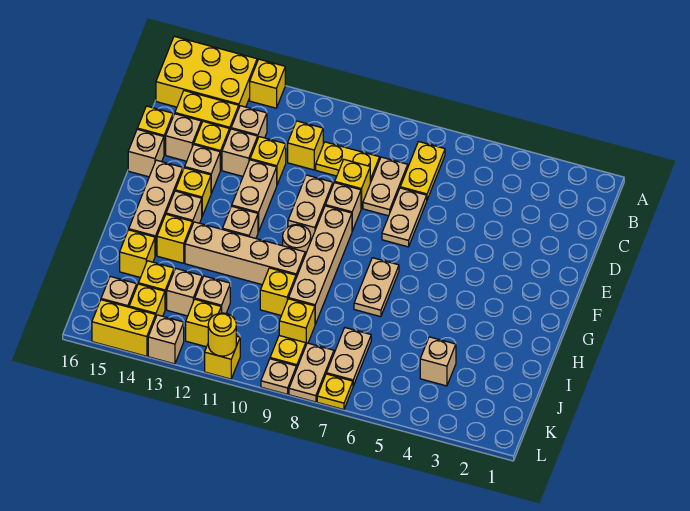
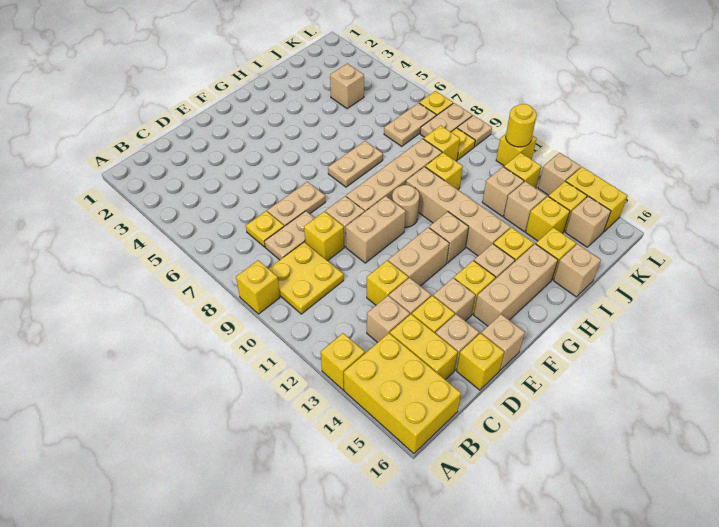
yellow plate B7:C7 level 1 -> yellow plate C7 level 1
yellow plate C9:C10 level 1 -> yellow plate B9:C10 level 1
yellow brick C11 level 1 -> yellow brick A9 level 1
none -> tan brick I16 level 1

